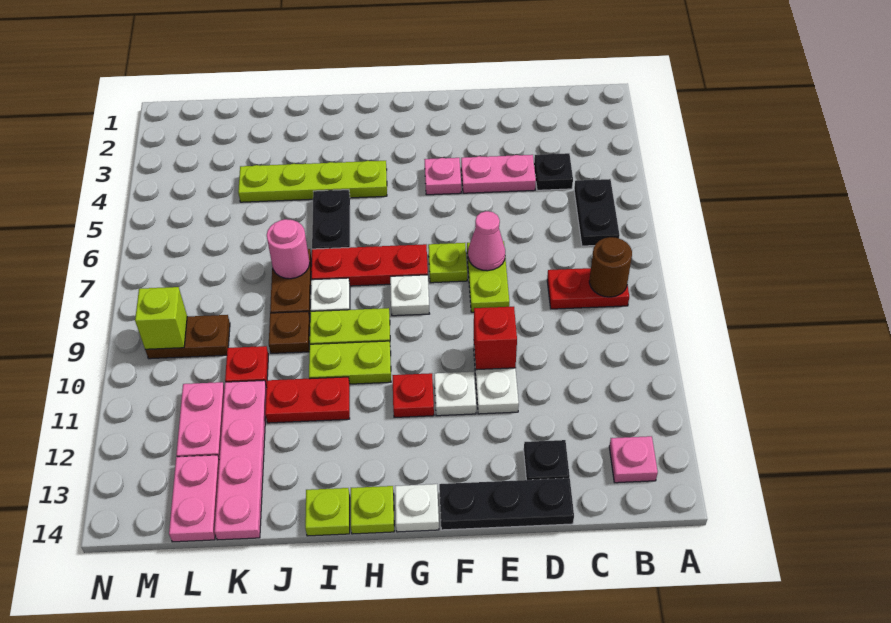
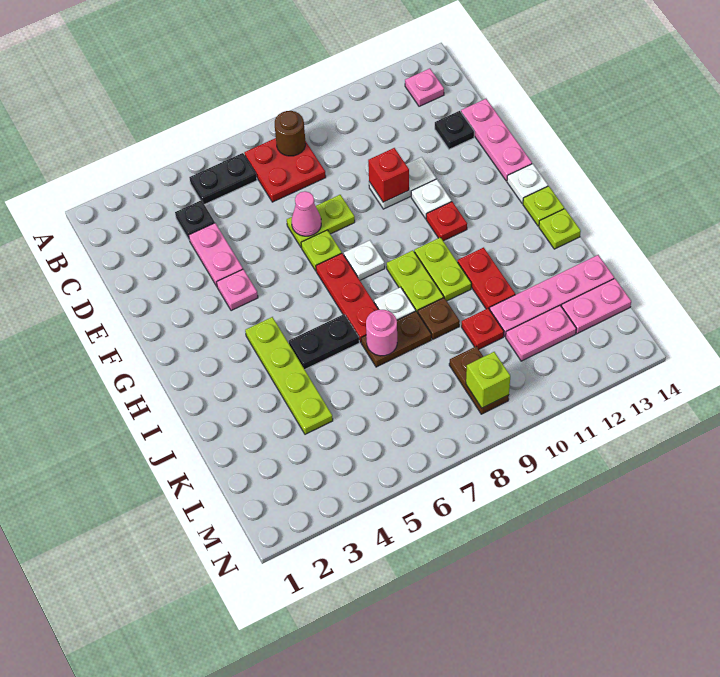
red plate B8:C8 level 1 -> red plate B7:C8 level 1
black plate D14:F14 level 1 -> pink plate D14:F14 level 1

